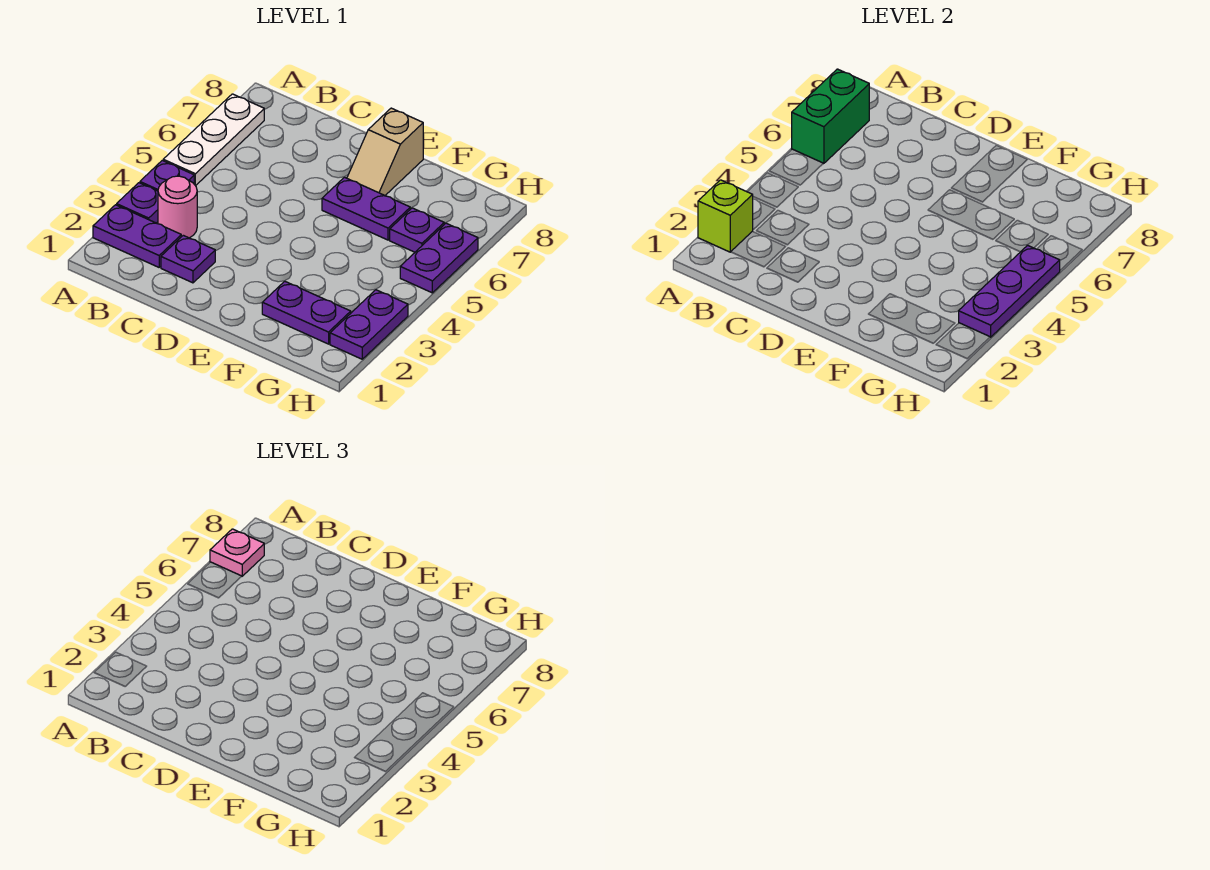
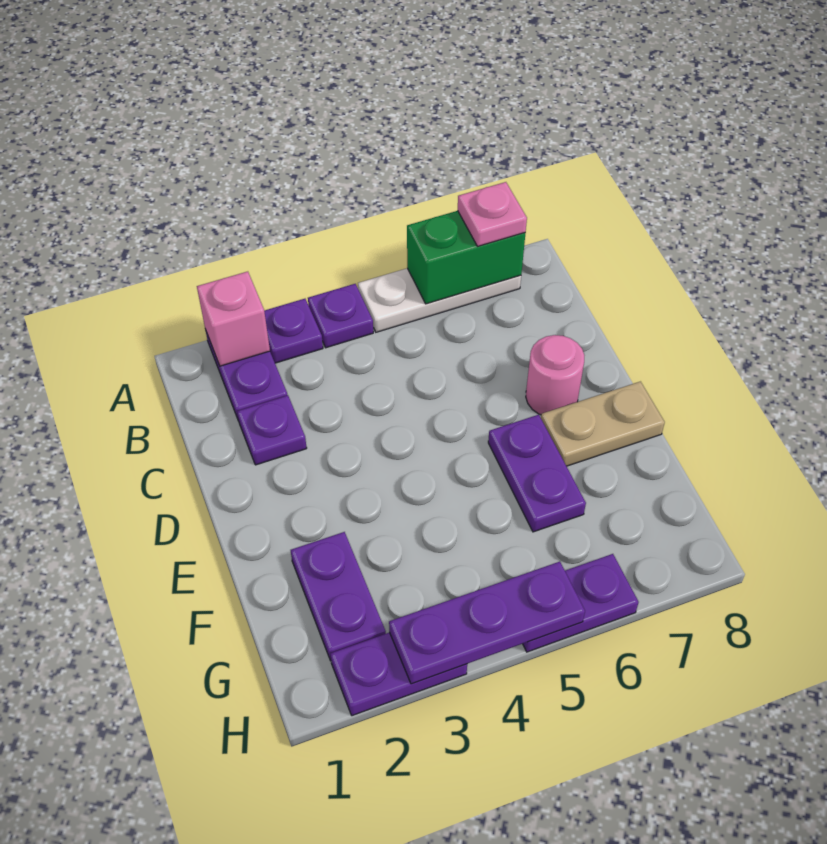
lime brick A2 level 2 -> pink brick A2 level 2
pink round brick B3 level 1 -> pink round brick D7 level 1
tan slope E7:E8 level 1 top 8 -> tan plate E7:E8 level 1
purple plate G6 level 1 -> none

